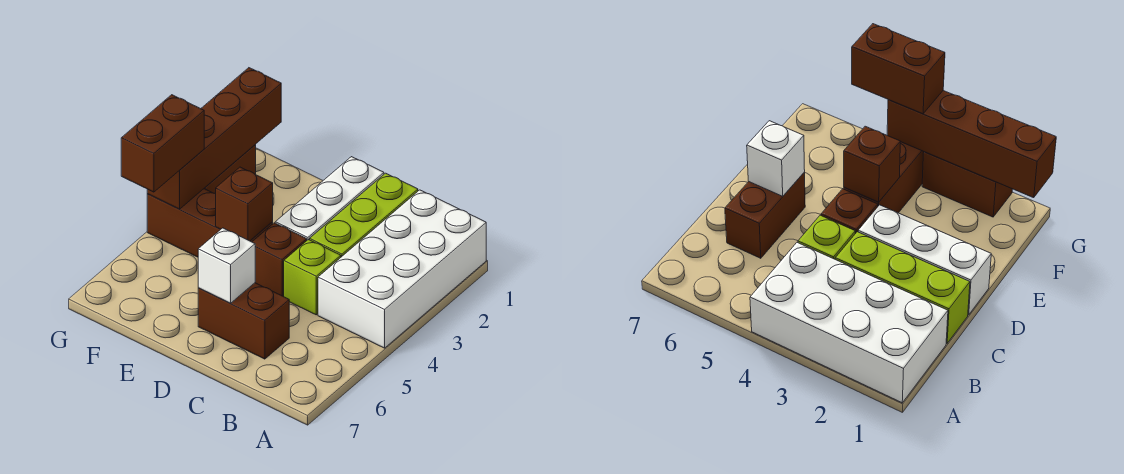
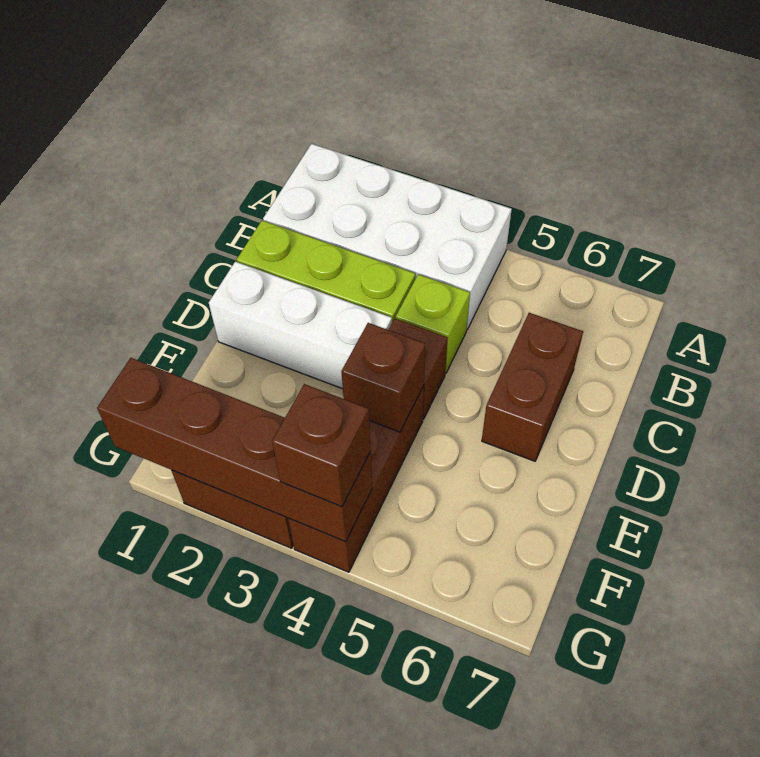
white brick D6 level 2 -> none
brown brick G4:G5 level 3 -> brown brick G4 level 3

